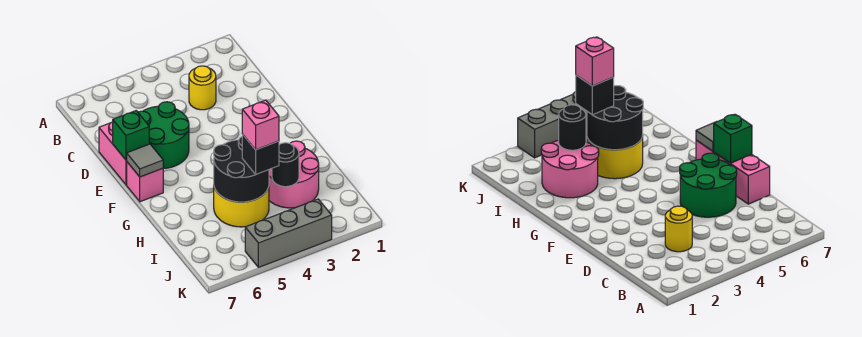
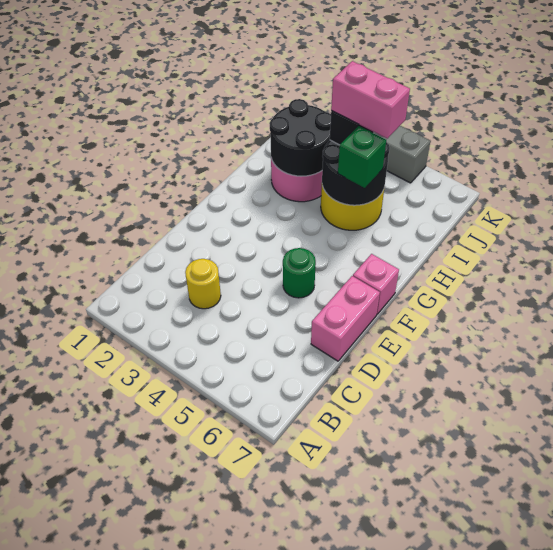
green round brick D5:E6 level 1 -> green round brick E5 level 1
green brick E7 level 2 -> green brick H5 level 3
grey tile F7 level 2 -> none
black round brick I3 level 2 -> black round brick H2:I3 level 2
pink brick I4 level 4 -> pink brick I4:I5 level 4

